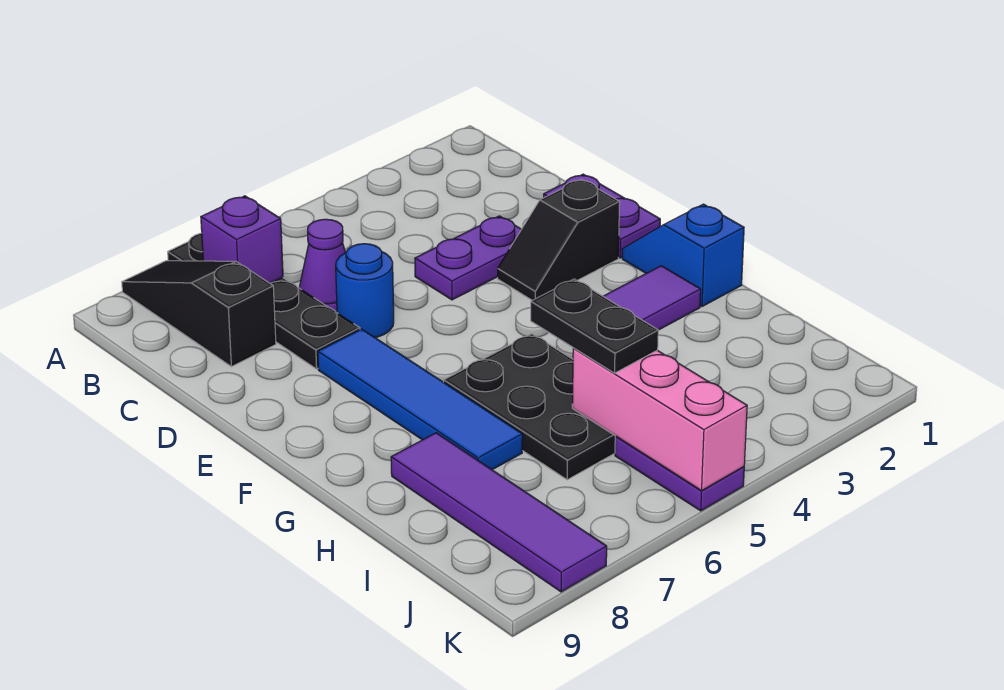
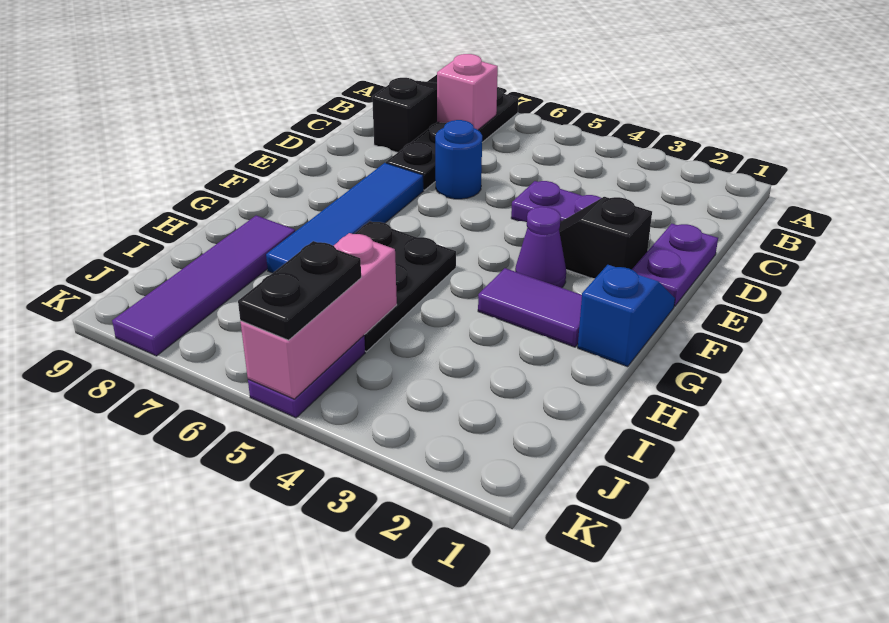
purple brick B7 level 2 -> pink brick B7 level 2
purple cone C6 level 1 -> purple cone F3 level 1
black plate H5:I5 level 3 -> black plate J5:K5 level 3

